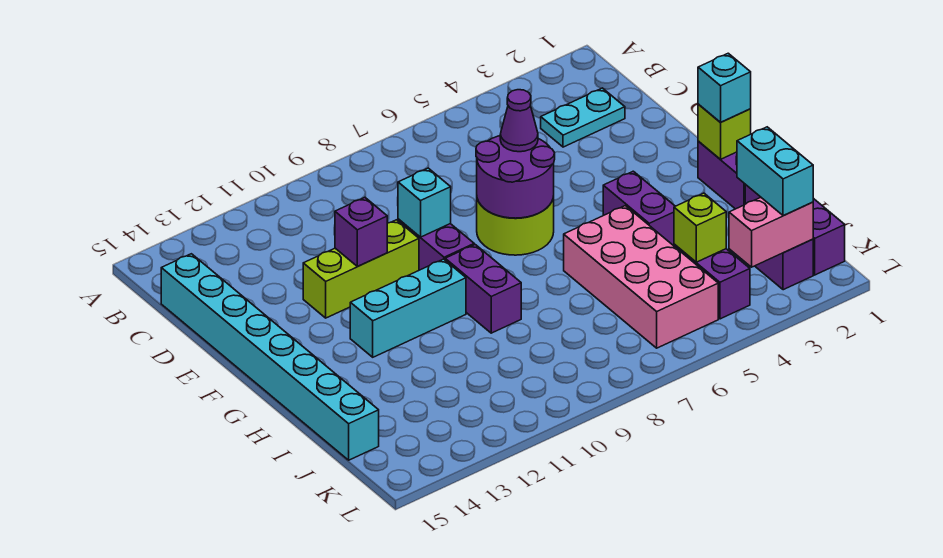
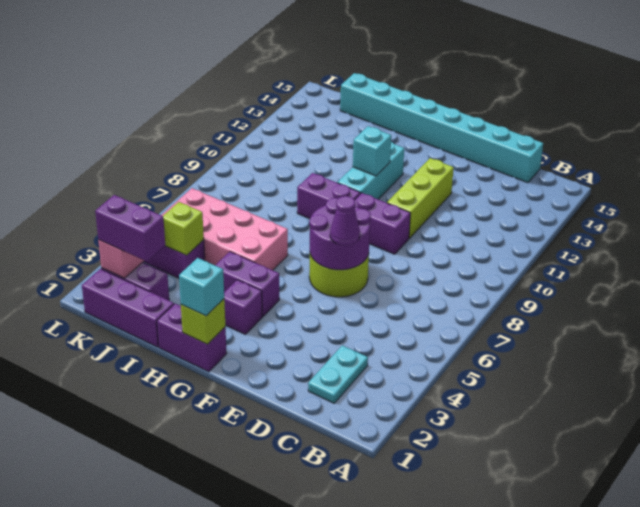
cyan brick E9 level 2 -> cyan brick G11 level 2
purple brick E11 level 2 -> purple brick G3 level 1
cyan brick J2:K2 level 3 -> purple brick J2:K2 level 3

